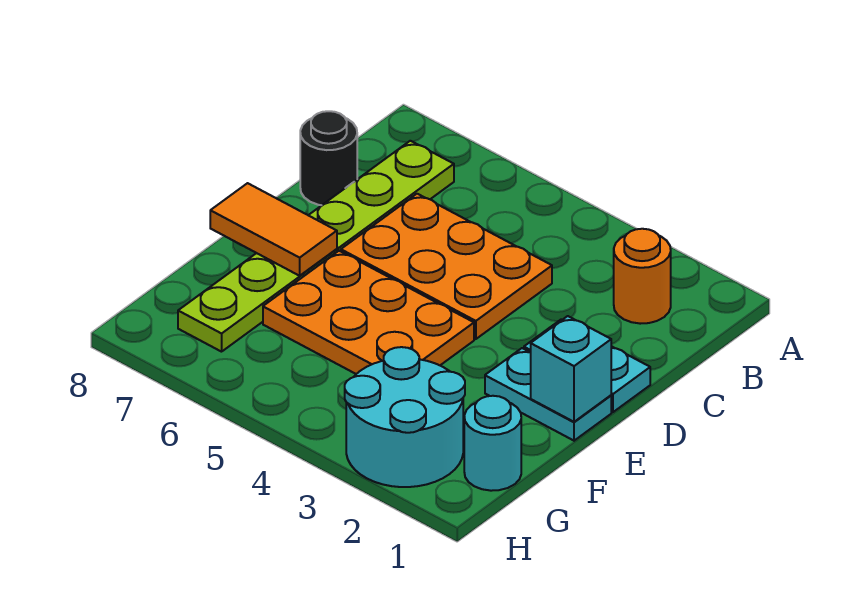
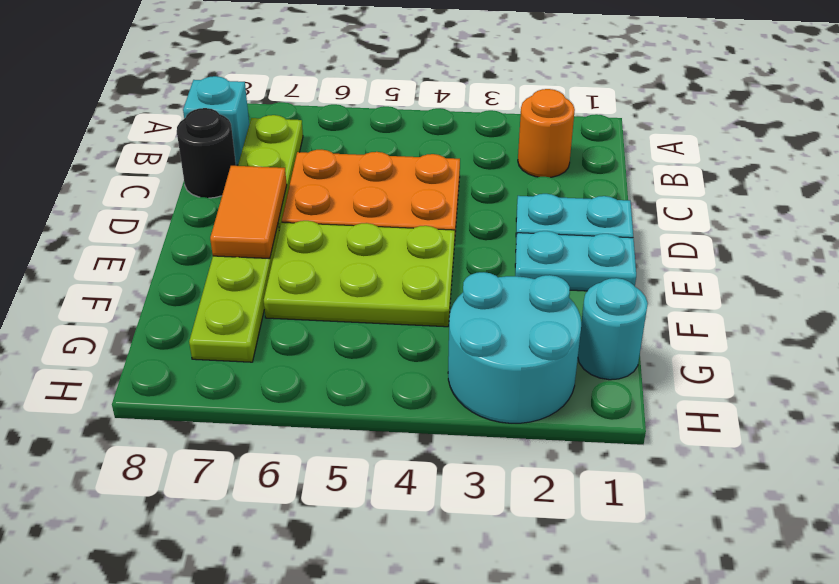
cyan brick E1 level 2 -> cyan brick B8 level 1
orange plate E4:F6 level 1 -> lime plate E4:F6 level 1
orange tile E7:E8 level 2 -> orange tile D7:E7 level 2

